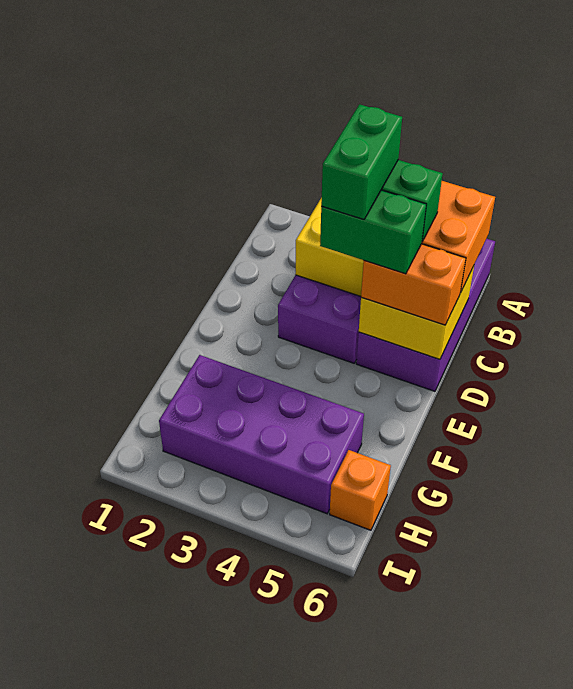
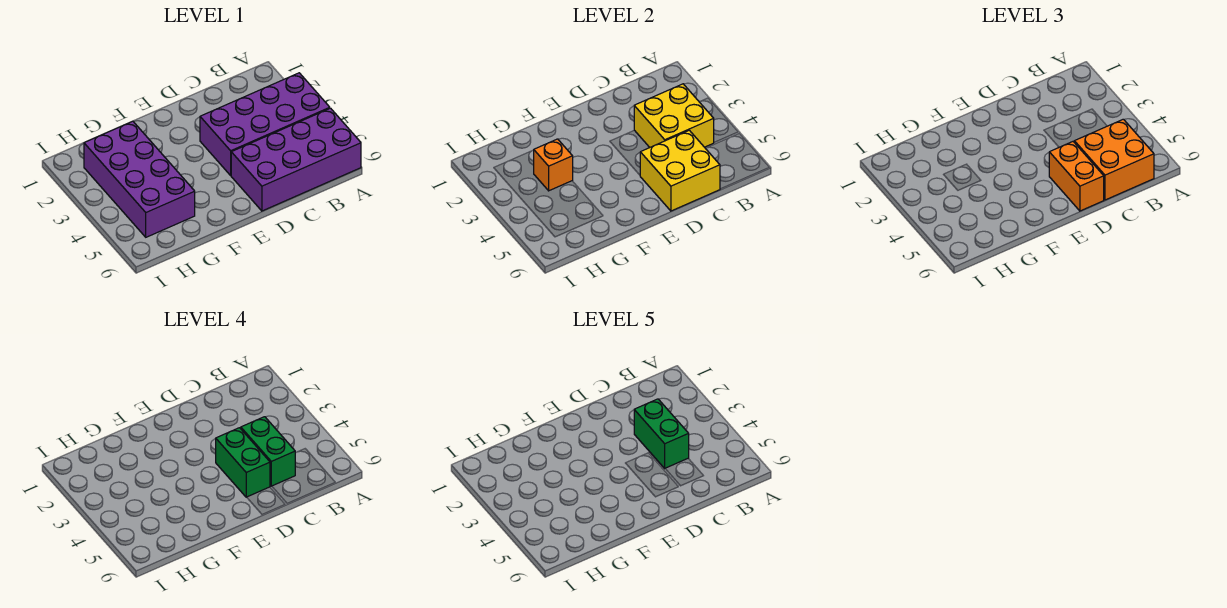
green brick C4:D4 level 5 -> green brick C3:C4 level 5
orange brick H6 level 1 -> orange brick G3 level 2

